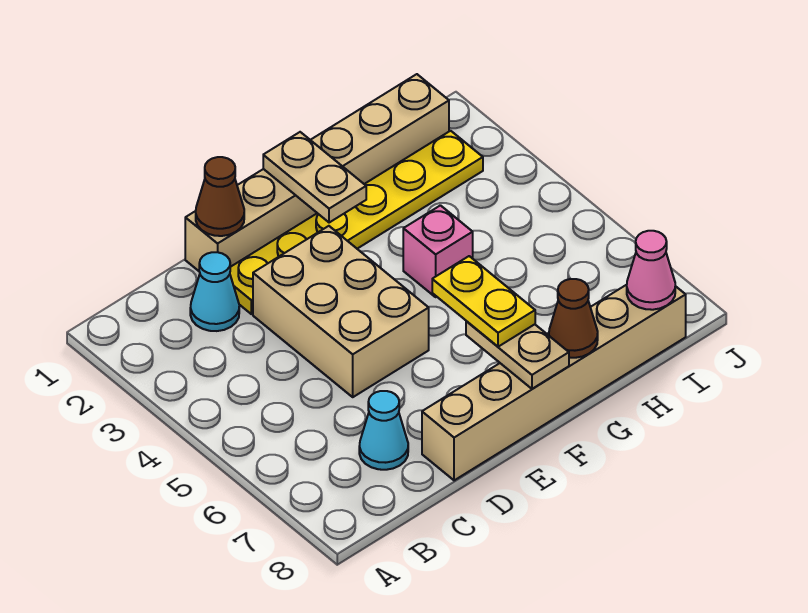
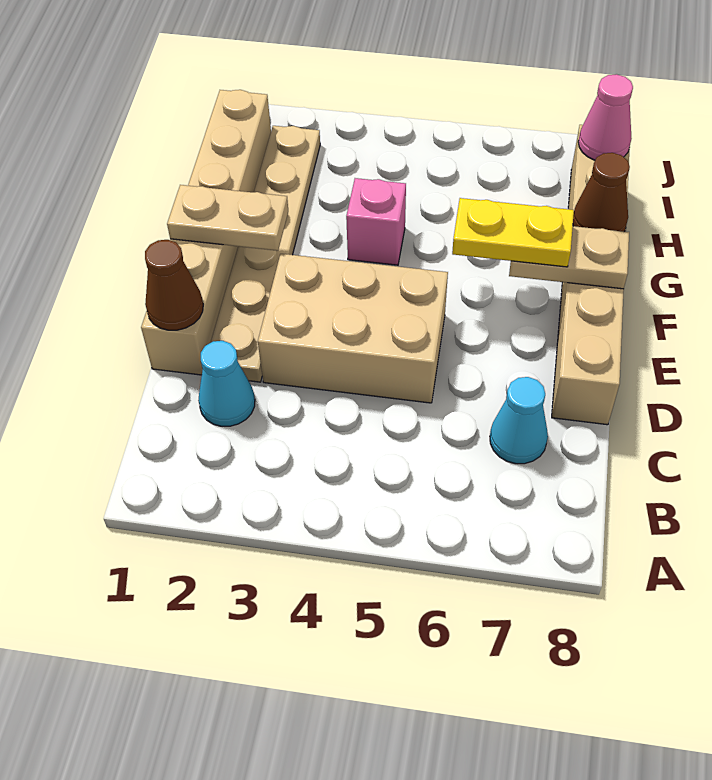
yellow plate D2:I2 level 1 -> tan plate D2:I2 level 1

